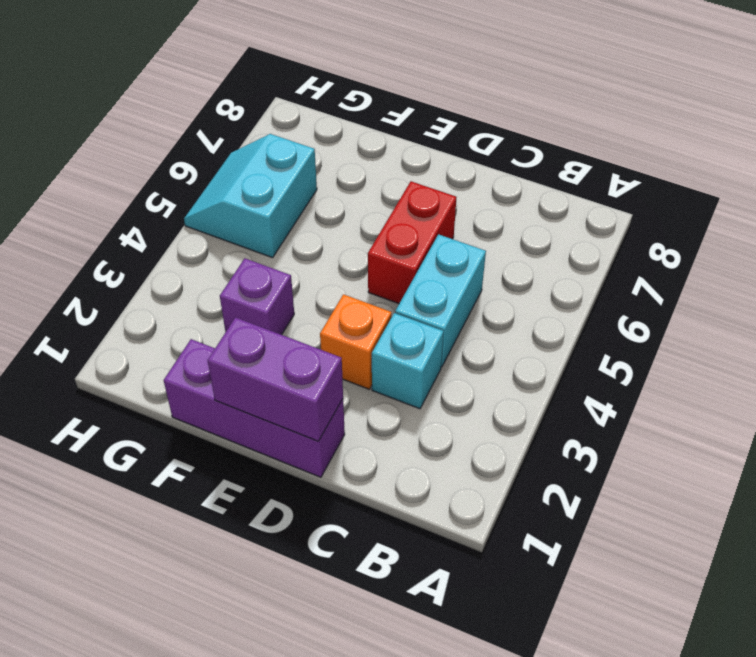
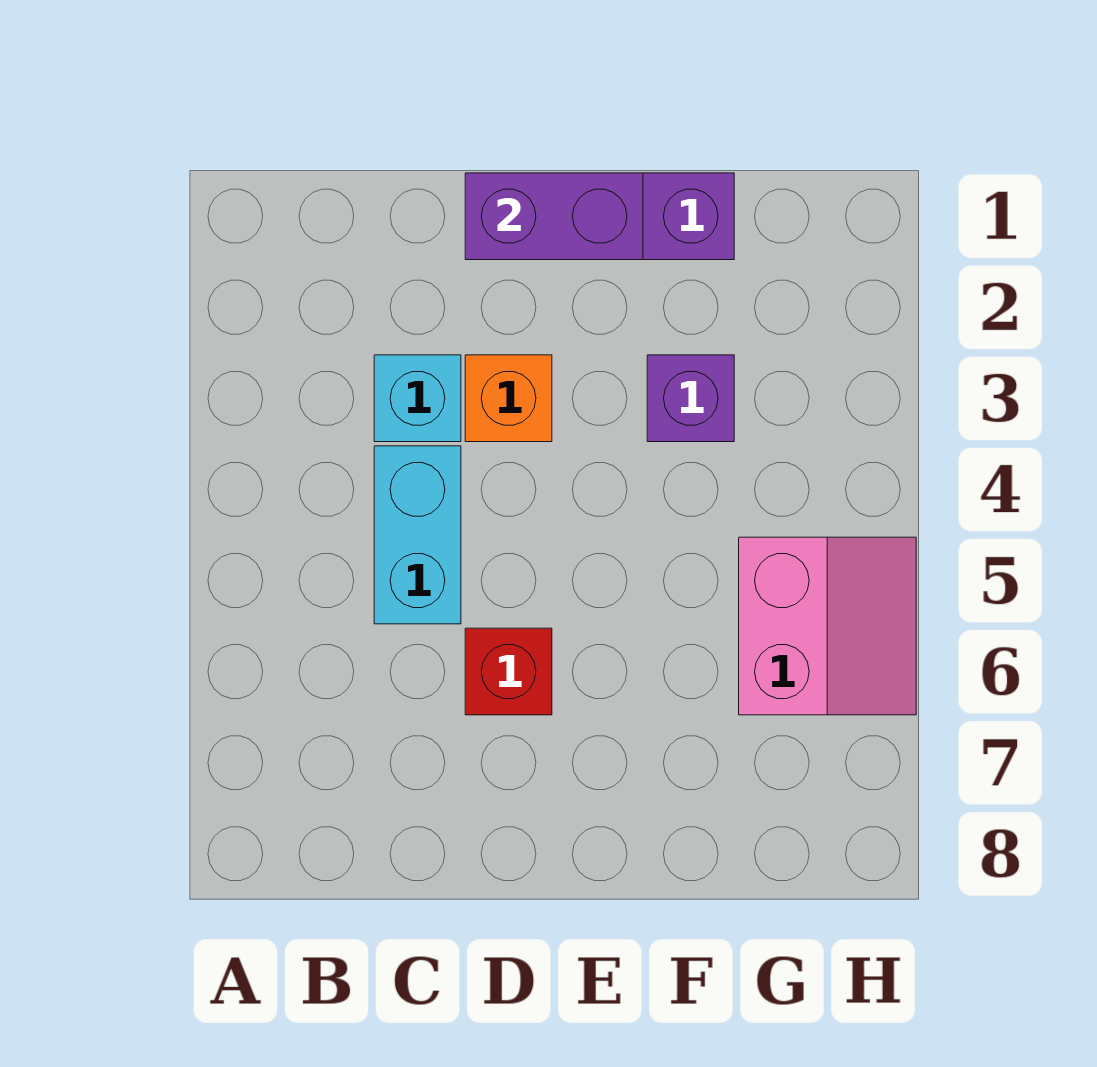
red brick D5:D6 level 1 -> red brick D6 level 1
cyan slope G5:H6 level 1 top G -> pink slope G5:H6 level 1 top G

